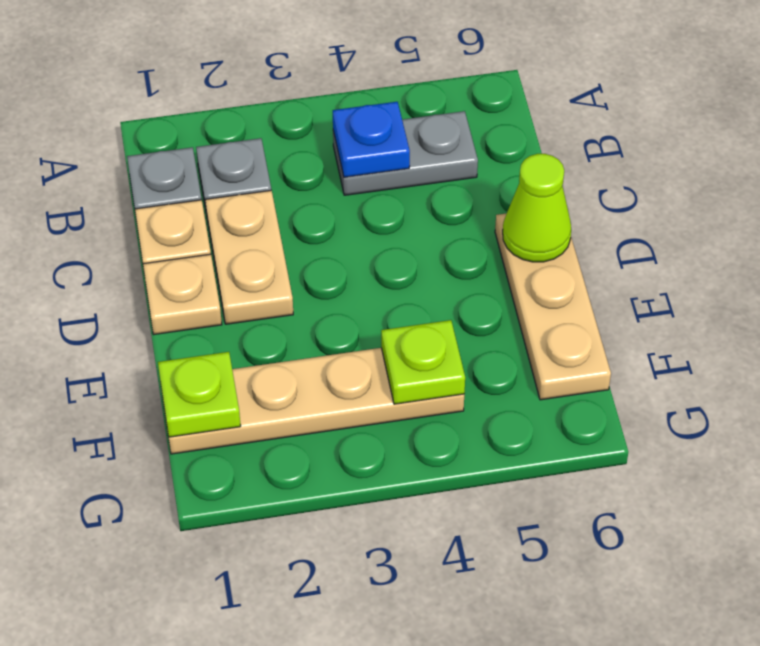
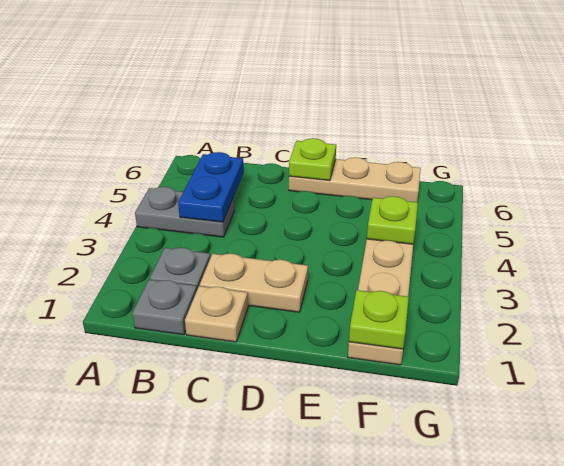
grey plate B4:B5 level 1 -> grey plate A4:B4 level 1
blue plate B4 level 2 -> blue plate B4:B5 level 2
tan plate D1 level 1 -> none
lime cone D6 level 2 -> lime plate D6 level 2

